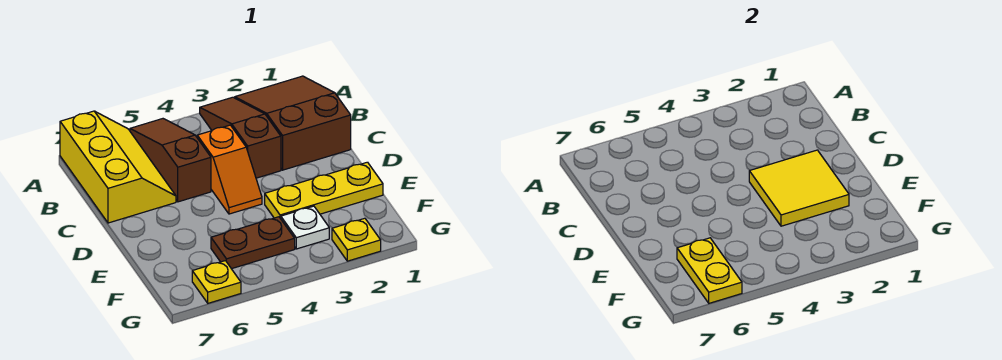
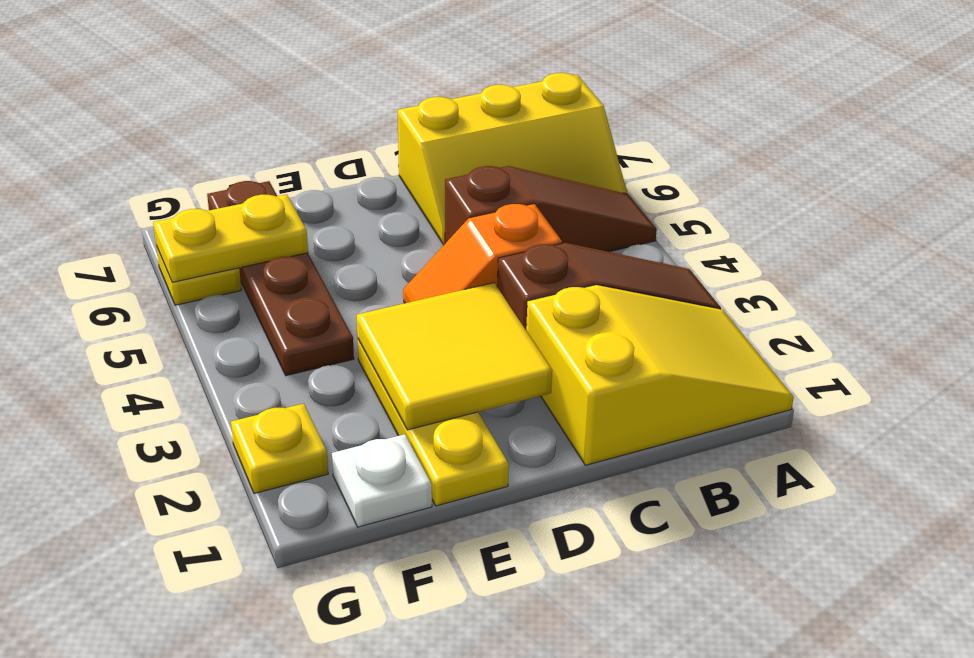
brown slope A1:C2 level 1 top C -> yellow slope A1:C2 level 1 top C
white plate F3 level 1 -> white plate F1 level 1
brown plate F4:F5 level 1 -> brown plate F4:F7 level 1

